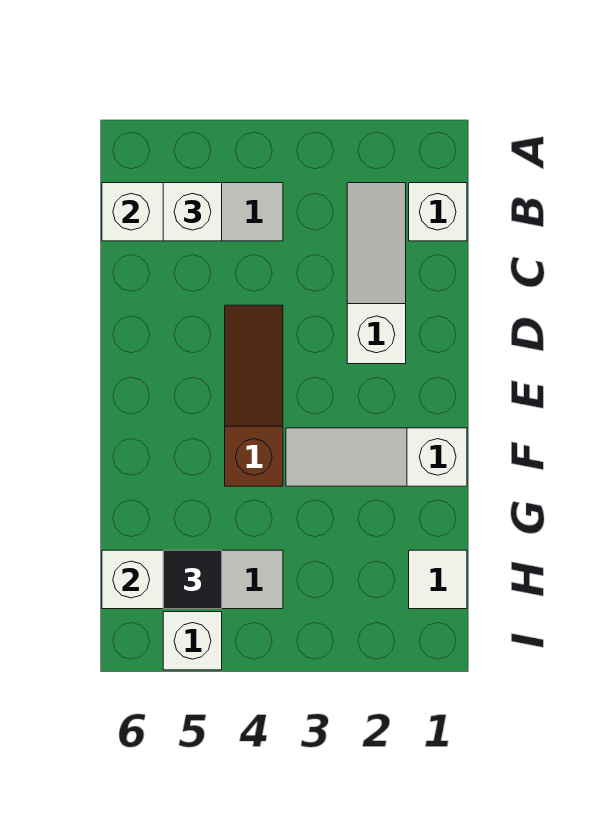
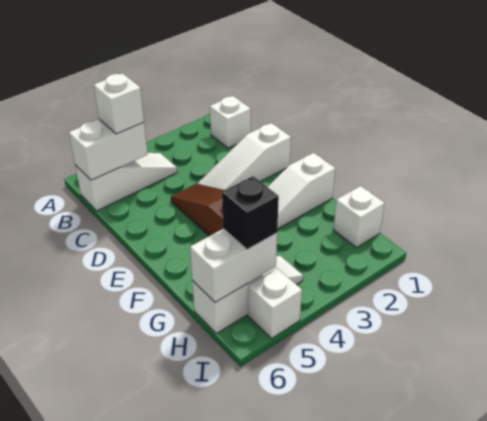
white slope B2:D2 level 1 top D -> white slope D1:D3 level 1 top 1
white tile H1 level 1 -> white brick H1 level 1
black tile H5 level 3 -> black brick H5 level 3

